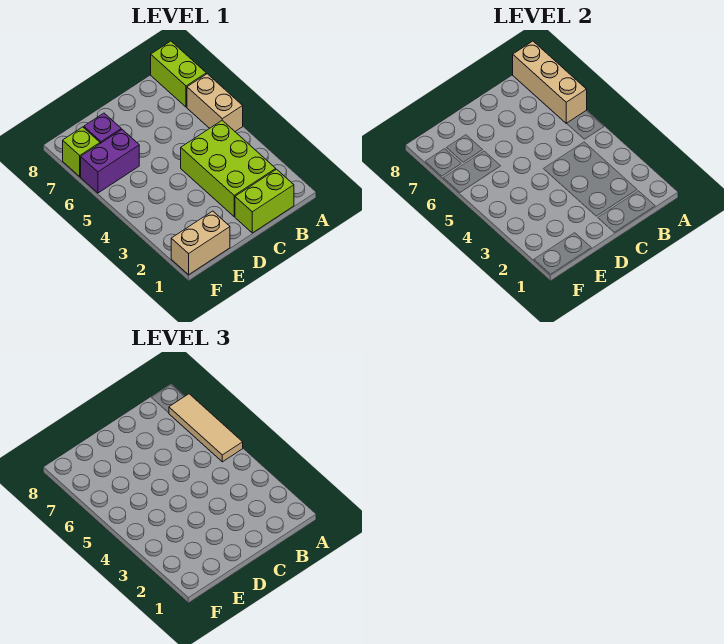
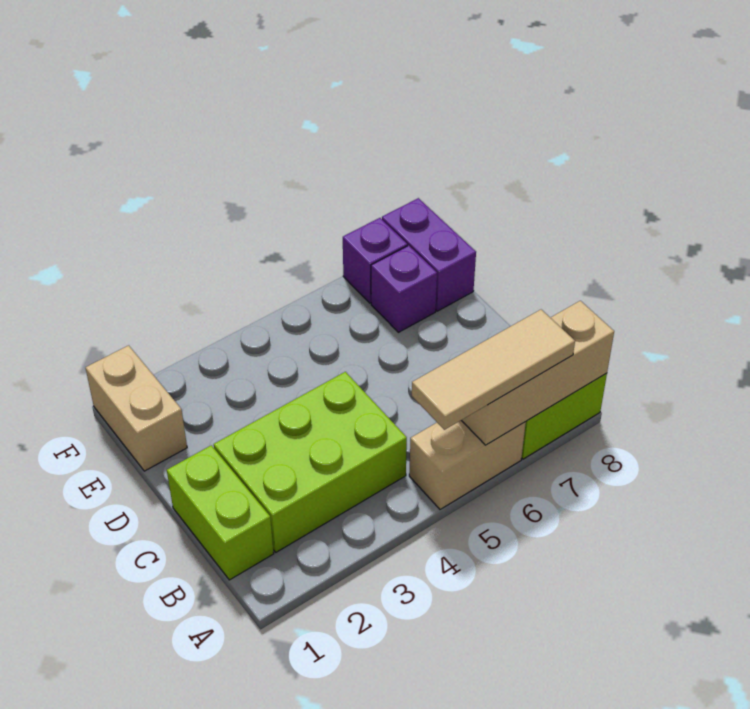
purple brick E6:F6 level 1 -> purple brick E8:F8 level 1
lime brick F7 level 1 -> purple brick F7 level 1

